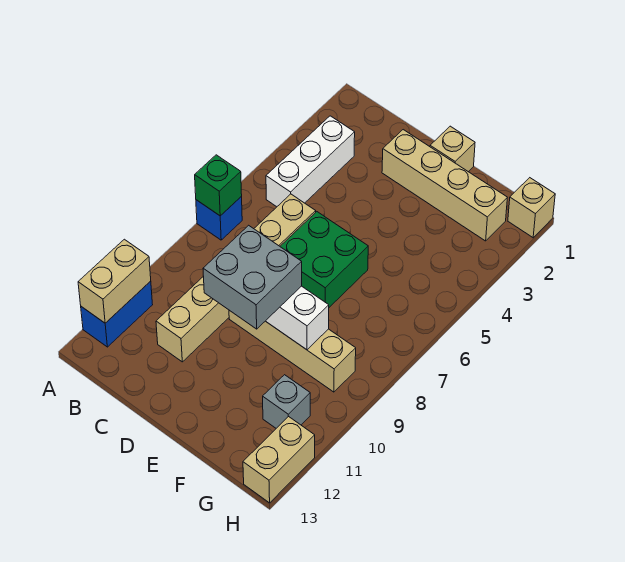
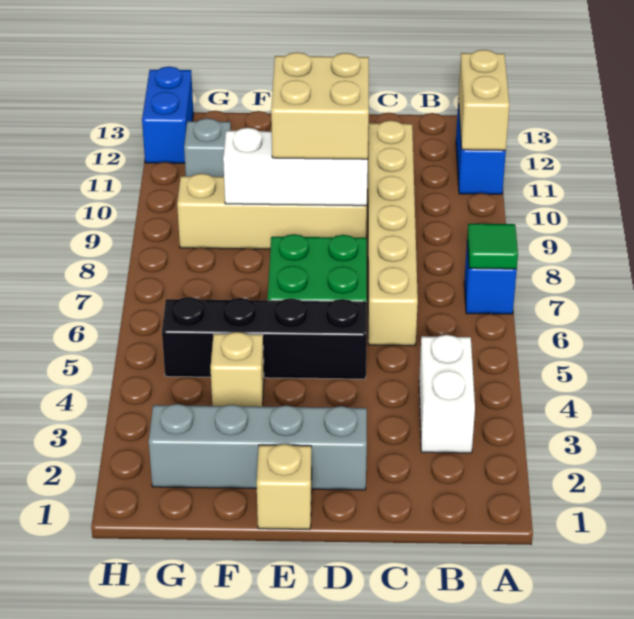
green brick A7 level 2 -> green tile A7 level 2
white brick B3:B5 level 1 -> white brick B3:B4 level 1
tan brick D2:G2 level 1 -> grey brick D2:G2 level 1
none -> black brick D5:G5 level 1
grey brick D9:E10 level 3 -> tan brick D9:E10 level 3
tan brick H1 level 1 -> tan brick F4 level 1
tan brick H12:H13 level 1 -> blue brick H12:H13 level 1

